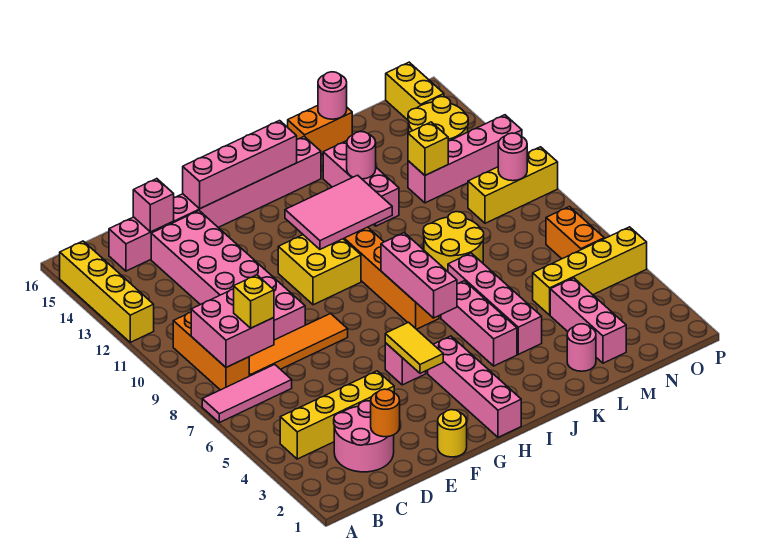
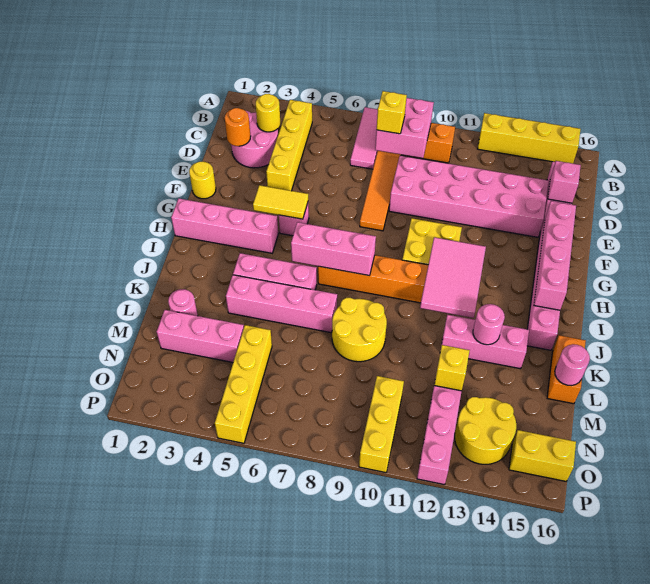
none -> yellow round brick C3 level 2
orange brick O6:O7 level 1 -> none
pink round brick O10 level 2 -> none

